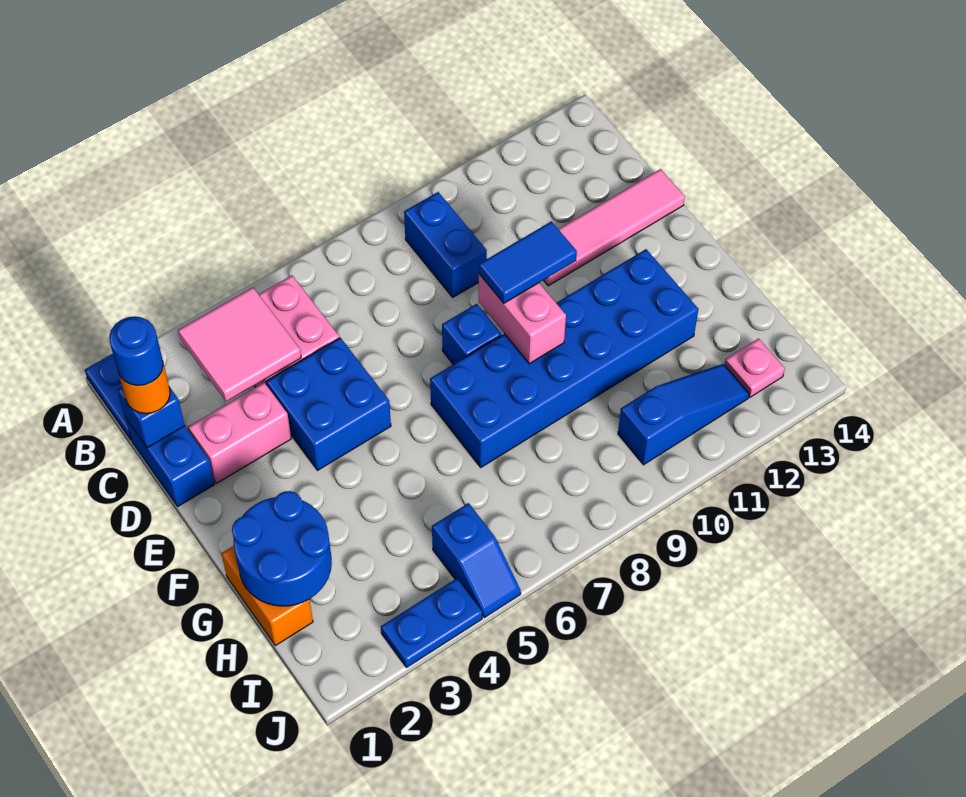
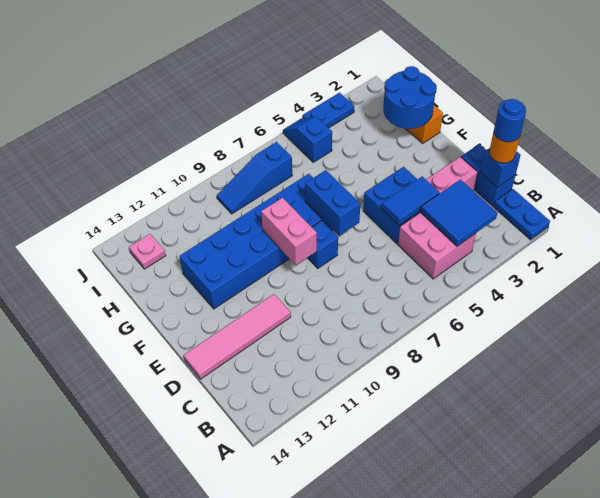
pink tile B3:C4 level 2 -> blue tile B3:C4 level 2
blue brick B9:C9 level 1 -> blue brick E7:F7 level 2
blue tile E9:E10 level 3 -> blue tile D4:D5 level 2
blue slope I10:I12 level 1 top 10 -> blue slope I7:I9 level 1 top 7

